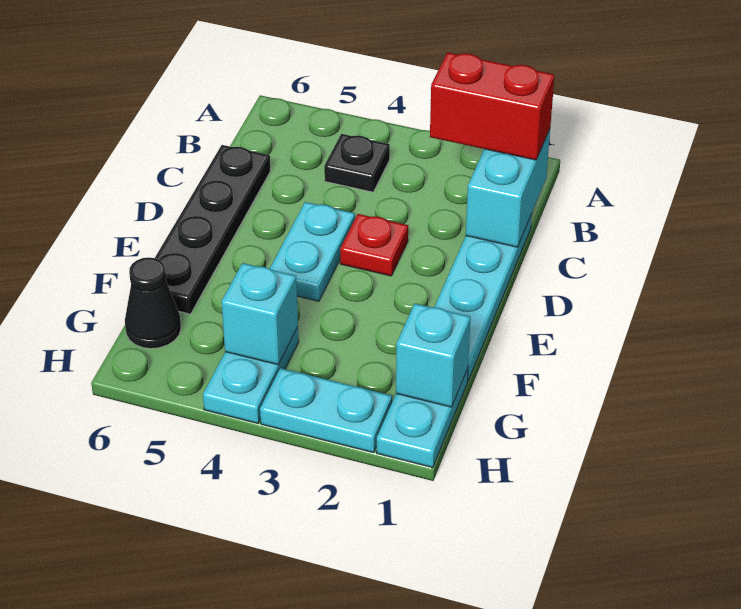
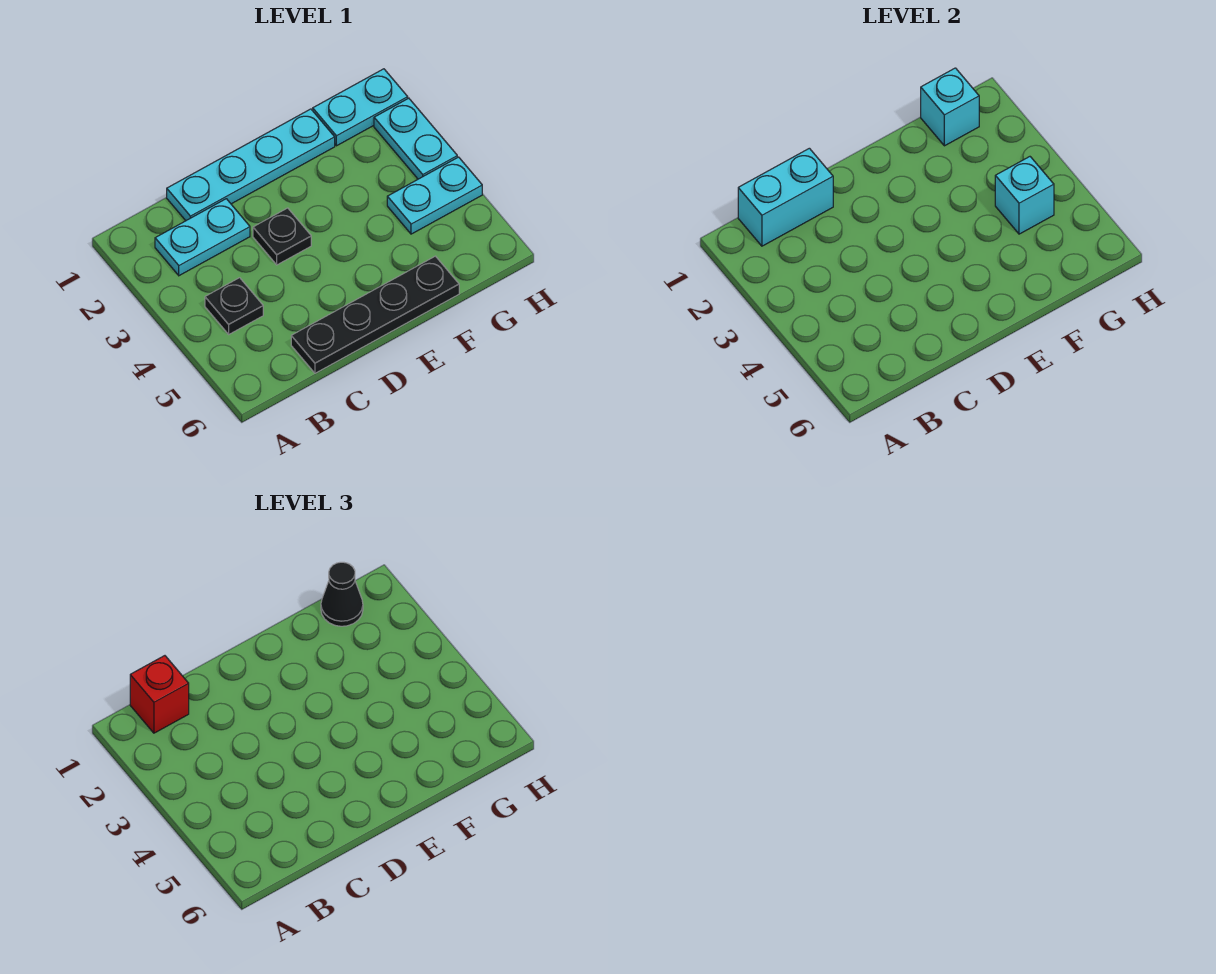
red brick B1:B2 level 3 -> red brick B1 level 3
red plate D3 level 1 -> black plate D3 level 1
cyan plate D4:E4 level 1 -> cyan plate B2:C2 level 1
black cone G6 level 1 -> black cone G1 level 3

